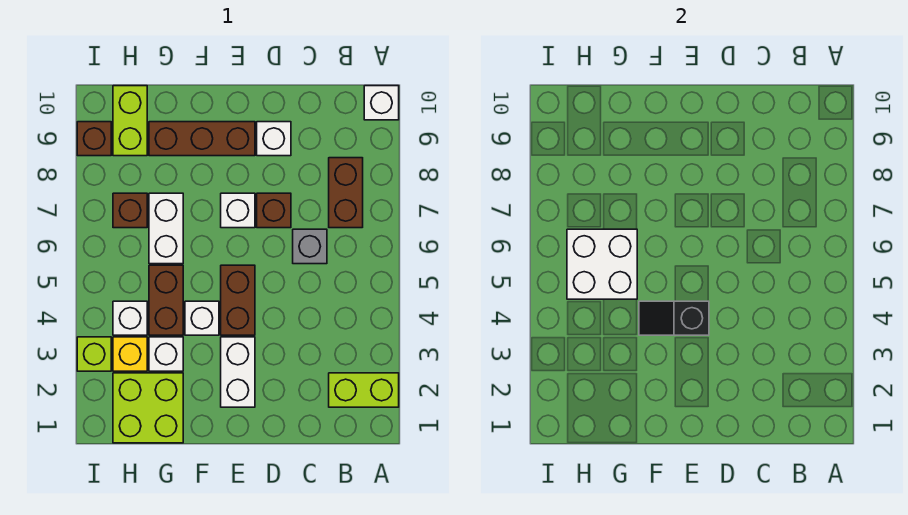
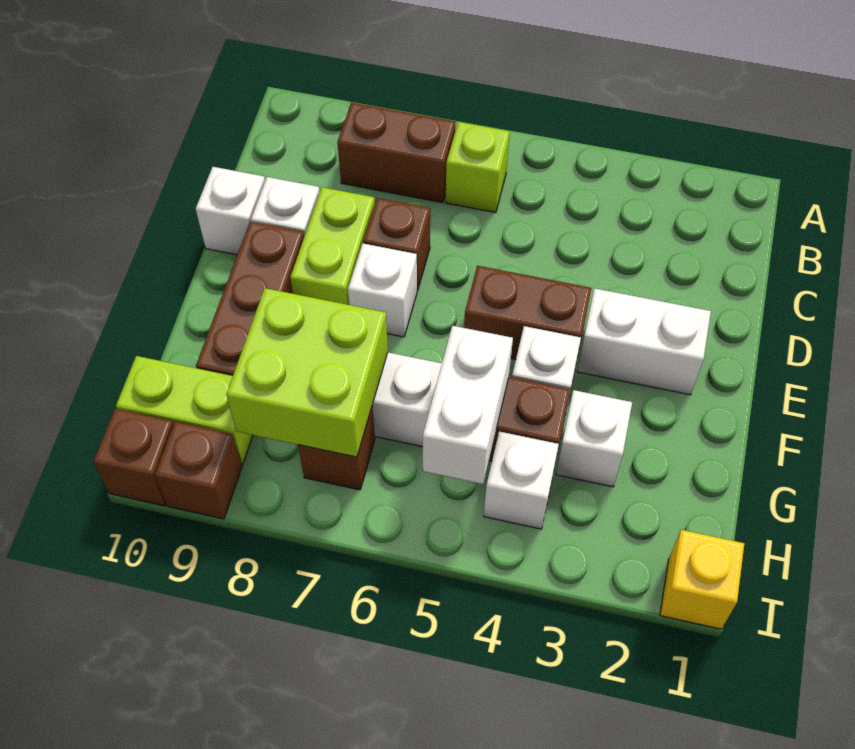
lime brick A2:B2 level 1 -> lime brick D8:E8 level 1
white brick A10 level 1 -> white brick D10 level 1
grey brick C6 level 1 -> none
black slope E4:F4 level 2 top E -> none
lime brick G1:H2 level 1 -> lime brick G7:H8 level 2
white brick G5:H6 level 2 -> white brick G5:H5 level 2
yellow brick H3 level 1 -> yellow brick I1 level 1
lime brick I3 level 1 -> lime brick B6 level 1
none -> brown brick I10 level 1

